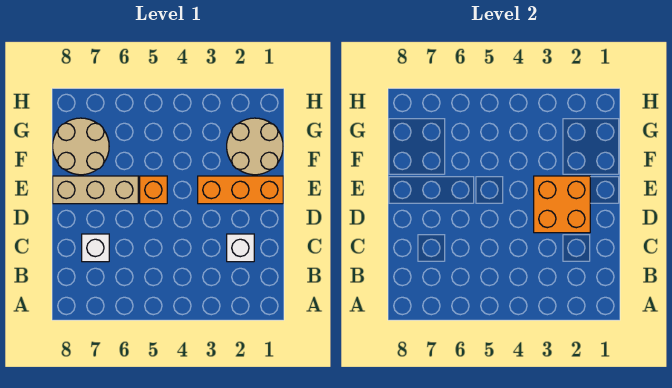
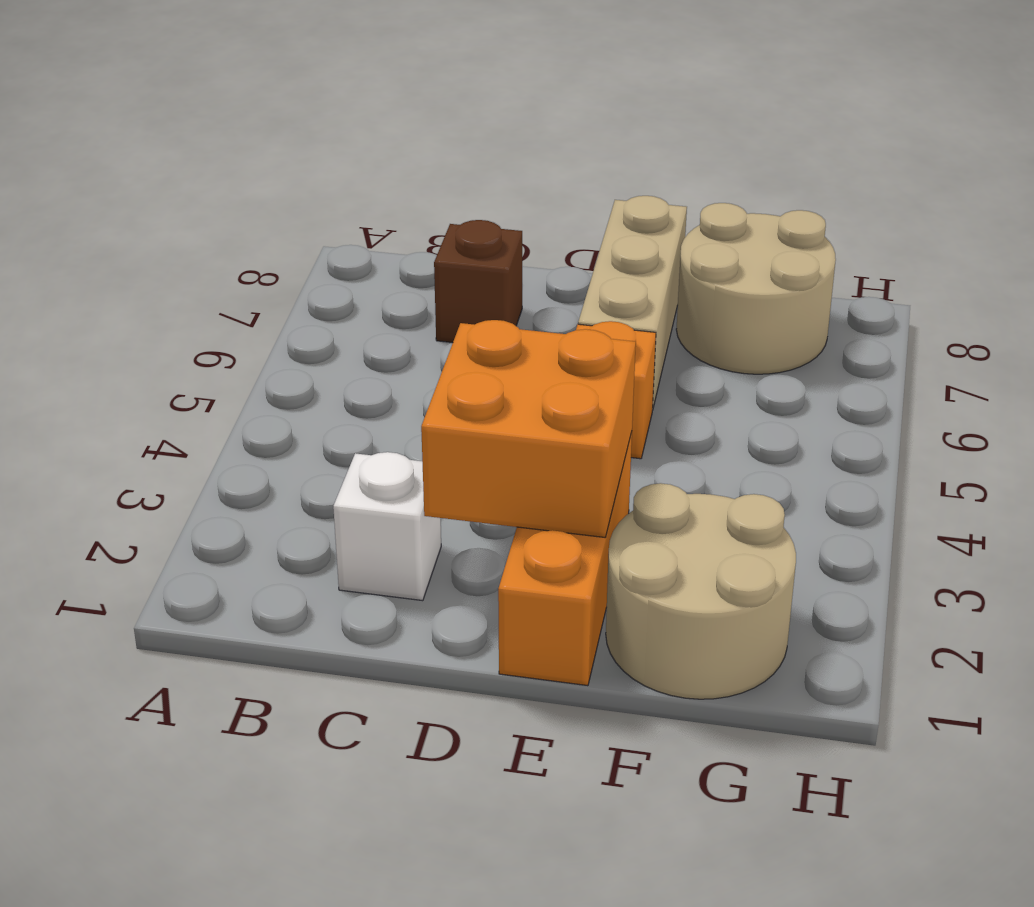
white brick C7 level 1 -> brown brick C7 level 1

